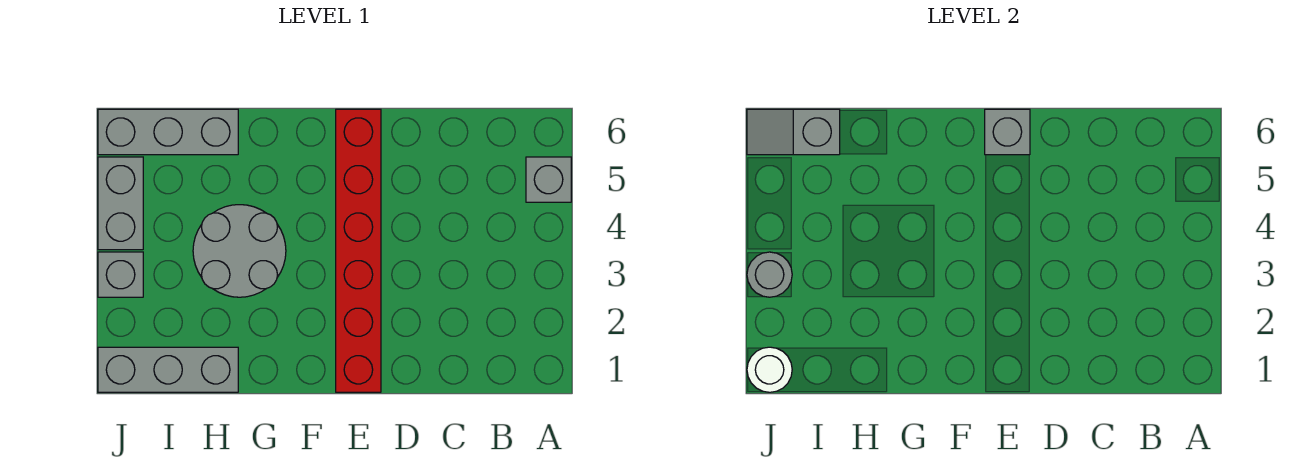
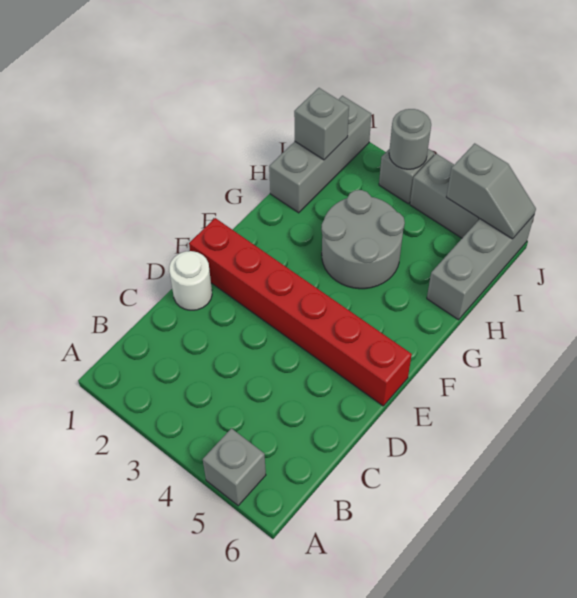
grey brick E6 level 2 -> grey brick I1 level 2
grey slope I6:J6 level 2 top I -> grey slope J5:J6 level 2 top 5
white round brick J1 level 2 -> white round brick D1 level 1

